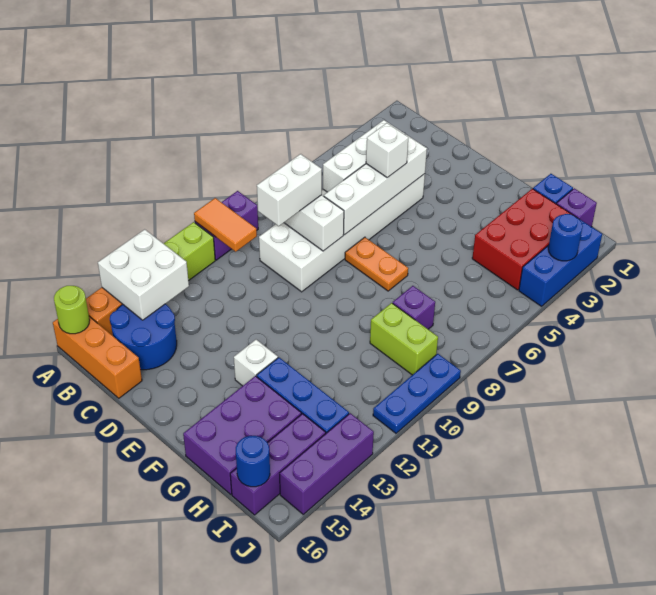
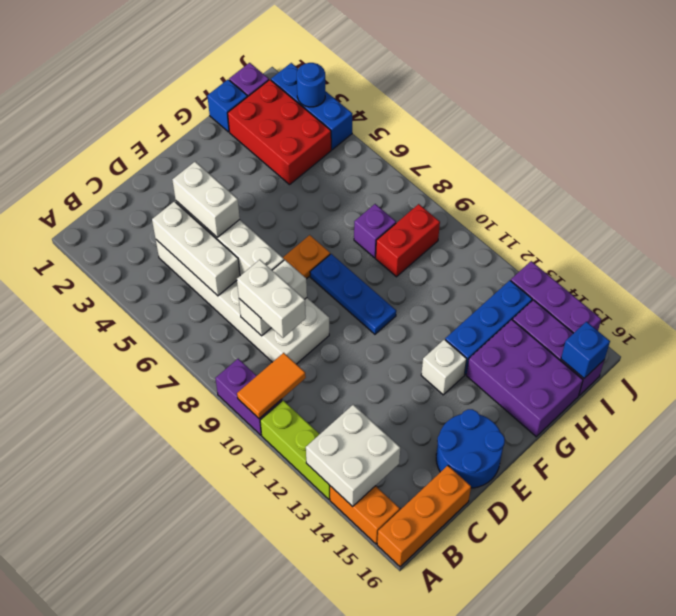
lime round brick A16 level 2 -> none
blue round brick B14:C15 level 1 -> blue round brick D15:E16 level 1
white brick D5 level 3 -> white brick D4:D5 level 3
lime brick H9:I9 level 1 -> red brick H9:I9 level 1
blue round brick I16 level 2 -> blue brick I16 level 2
blue plate J9:J11 level 1 -> blue plate F8:F10 level 1

